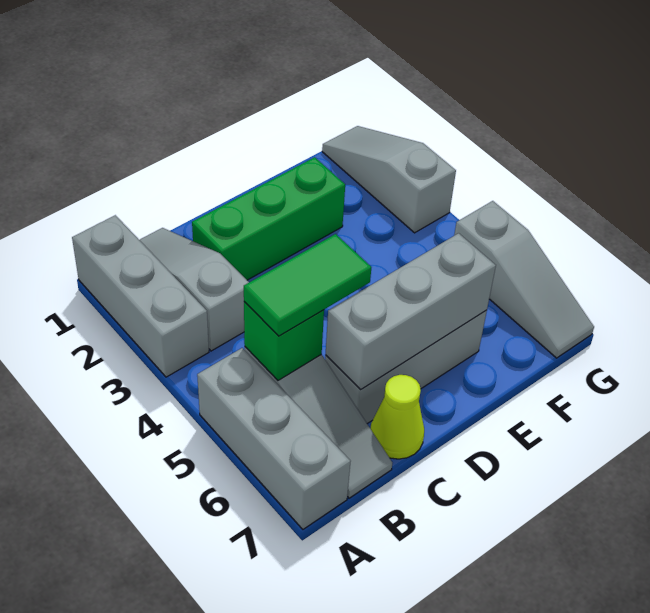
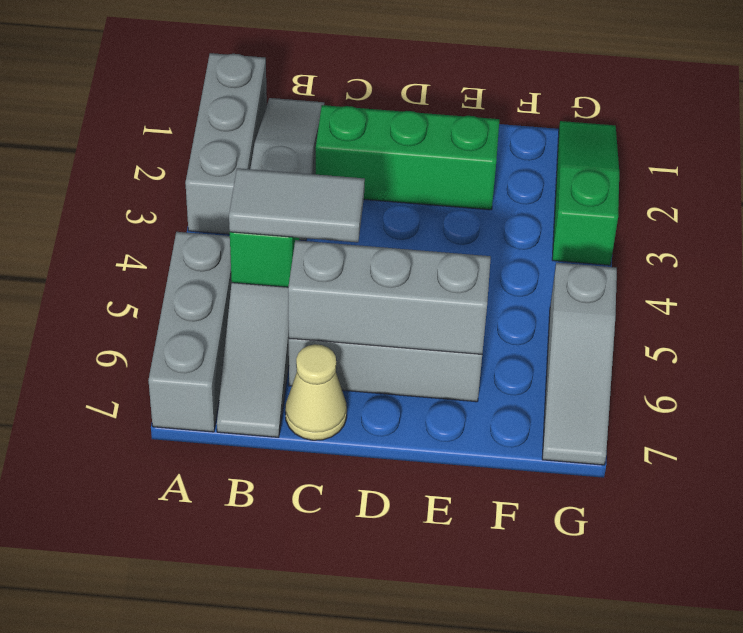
green tile B5:C5 level 3 -> grey tile B5:C5 level 3
lime cone C7 level 1 -> tan cone C7 level 1
grey slope G1:G3 level 1 top 3 -> green slope G1:G3 level 1 top 3

